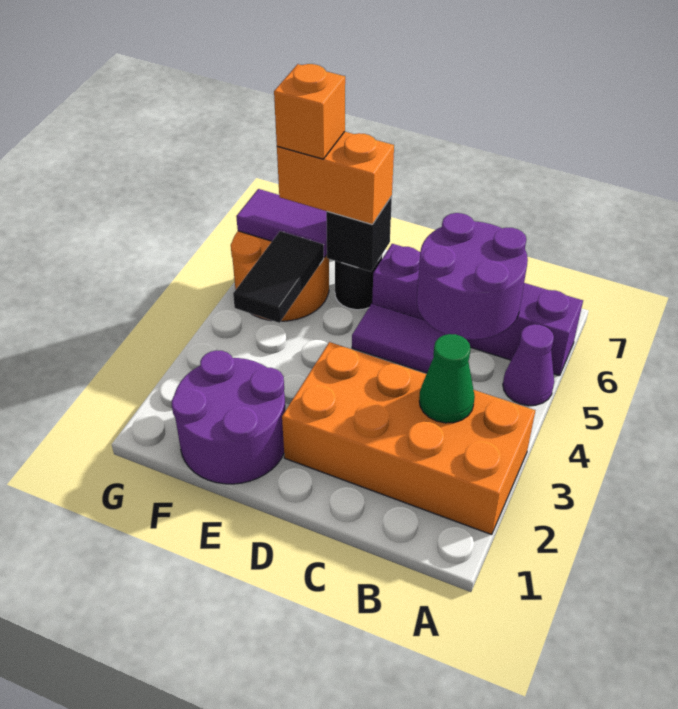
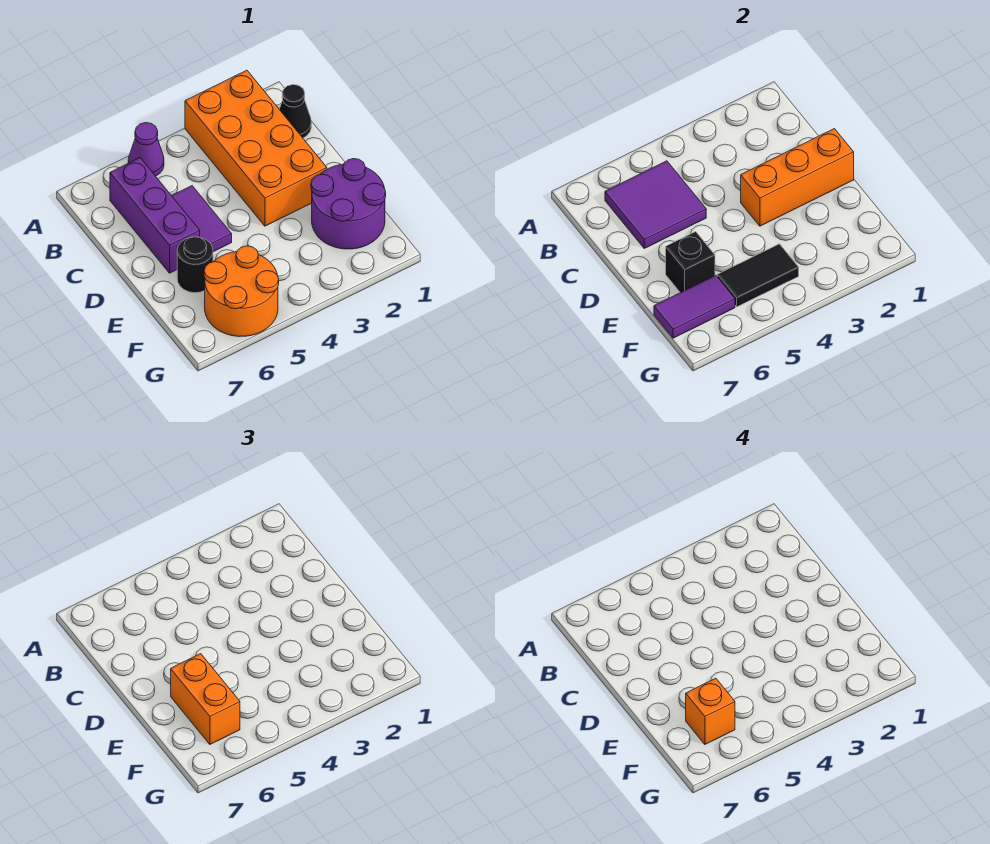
purple brick A6:D6 level 1 -> purple brick B6:D6 level 1
none -> black cone B1 level 1
green cone B3 level 2 -> none
purple round brick B5:C6 level 2 -> purple tile B5:C6 level 2
none -> orange brick D1:D3 level 2
purple tile F6:G6 level 2 -> purple tile F6:F7 level 2

